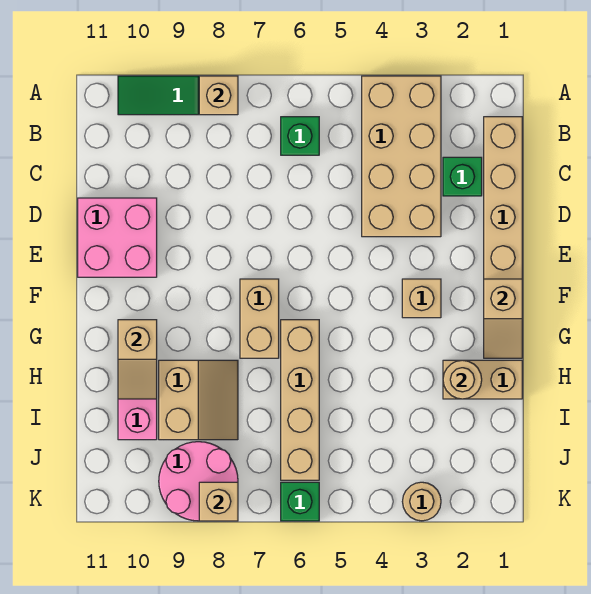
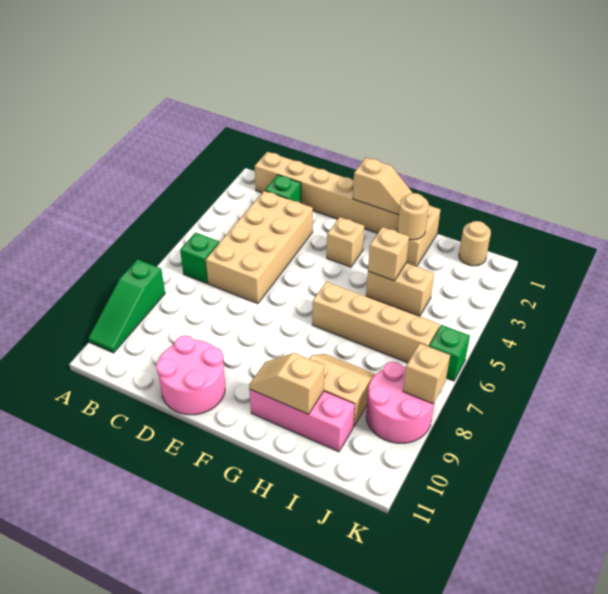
tan brick A3:D4 level 1 -> tan brick C3:D6 level 1
tan brick A8 level 2 -> tan brick H4 level 2
pink brick D10:E11 level 1 -> pink round brick D10:E11 level 1
tan brick F7:G7 level 1 -> tan brick H4:I4 level 1
tan slope G10:H10 level 2 top G -> tan slope G10:H10 level 2 top H
tan round brick K3 level 1 -> tan round brick J1 level 1

